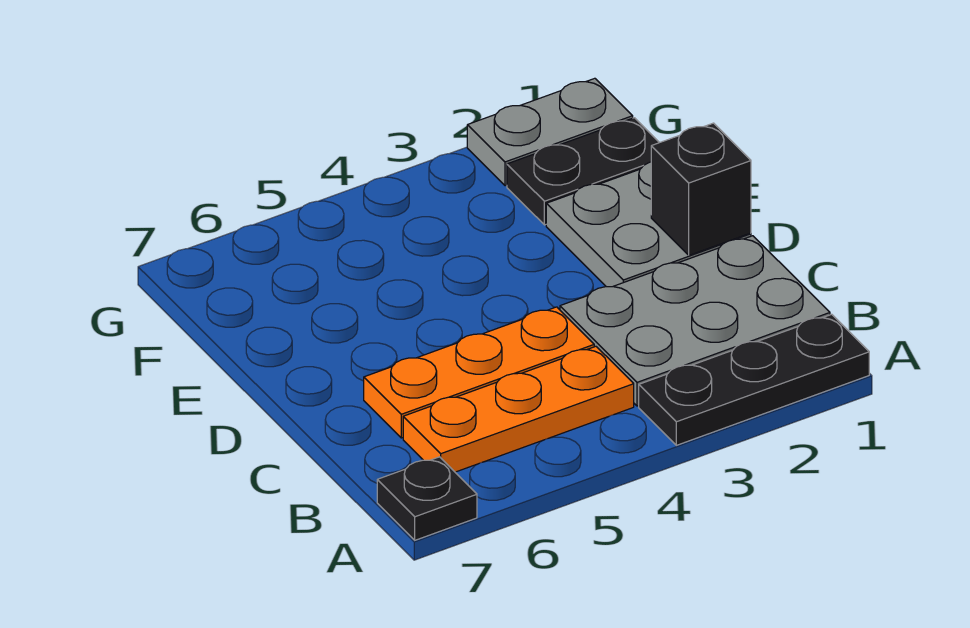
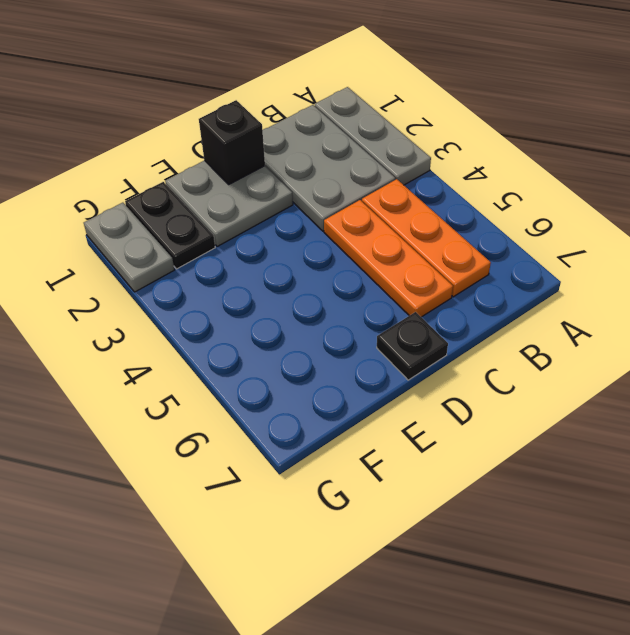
black plate A1:A3 level 1 -> grey plate A1:A3 level 1
black plate A7 level 1 -> black plate D7 level 1

